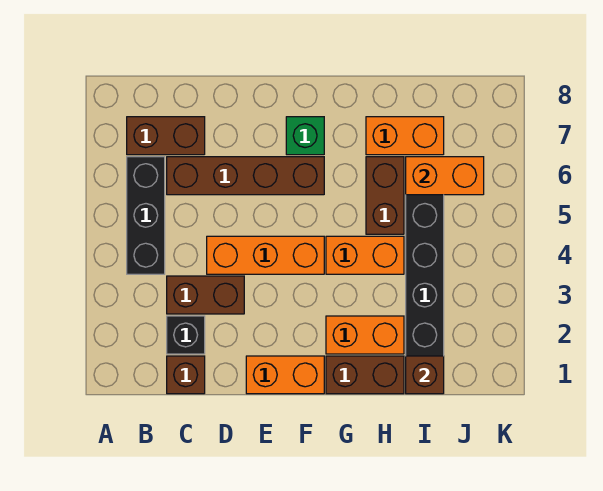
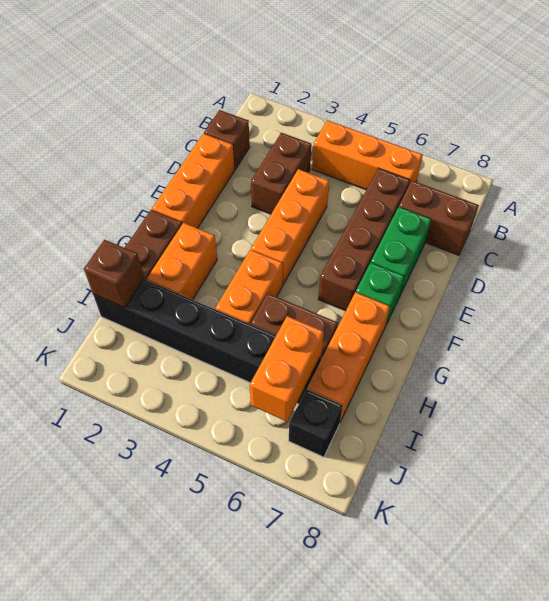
black brick B4:B6 level 1 -> orange brick B4:B6 level 1
brown brick B7:C7 level 1 -> brown brick C7:C8 level 1
black brick C2 level 1 -> black brick J7 level 1
none -> green brick D7:E7 level 1
orange brick E1:F1 level 1 -> orange brick D1:F1 level 1
orange brick H7:I7 level 1 -> orange brick G7:I7 level 1

